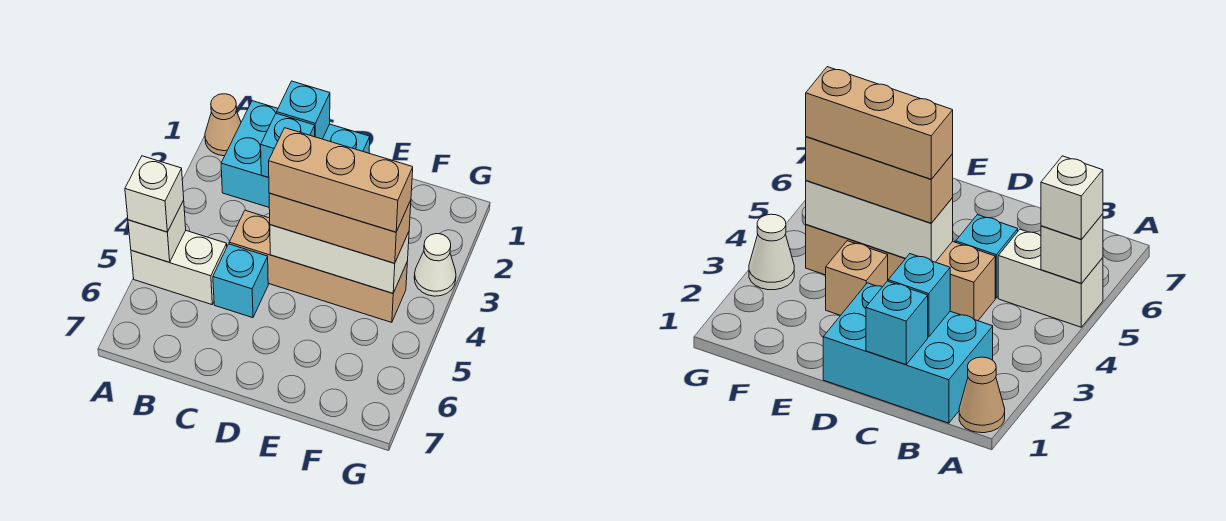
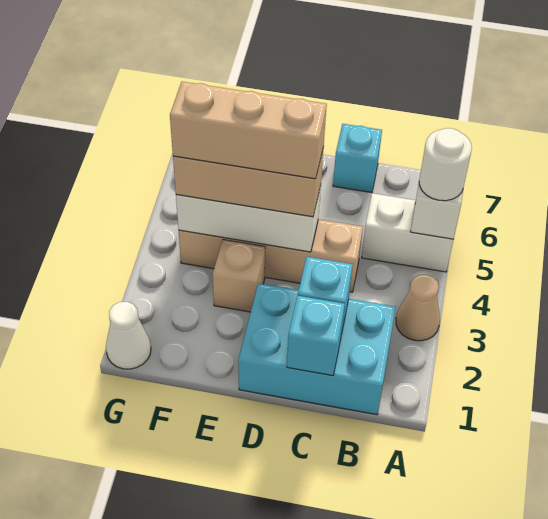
tan cone A1 level 1 -> tan cone A3 level 1
white brick A5 level 3 -> white round brick A5 level 3
cyan brick C5 level 1 -> cyan brick C7 level 1
white cone G3 level 1 -> white cone G1 level 1

